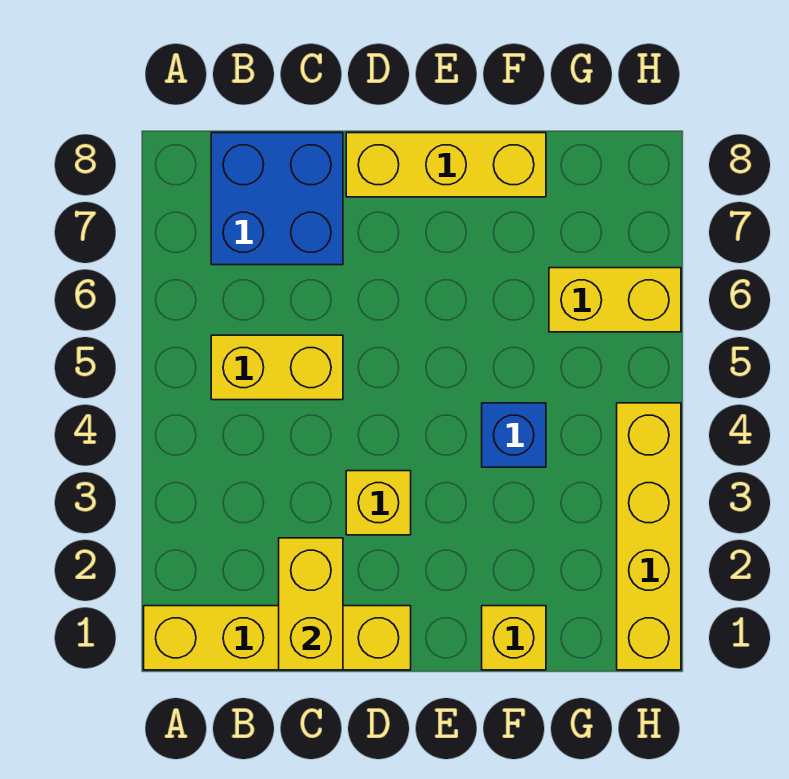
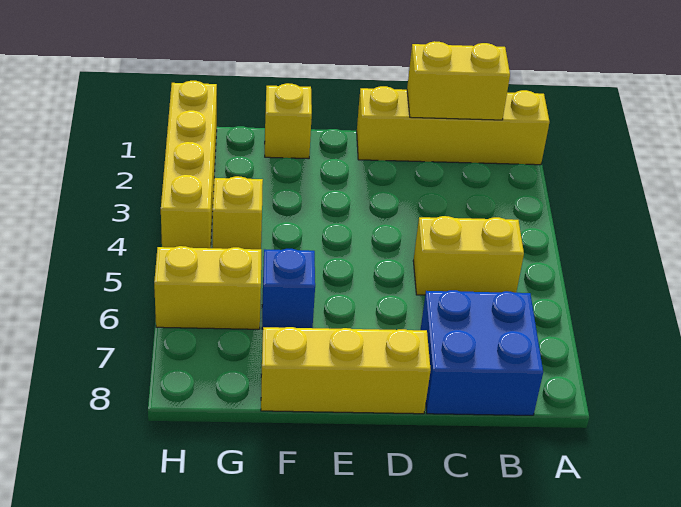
yellow brick C1:C2 level 2 -> yellow brick B1:C1 level 2
yellow brick D3 level 1 -> yellow brick G4 level 1
blue brick F4 level 1 -> blue brick F6 level 1

